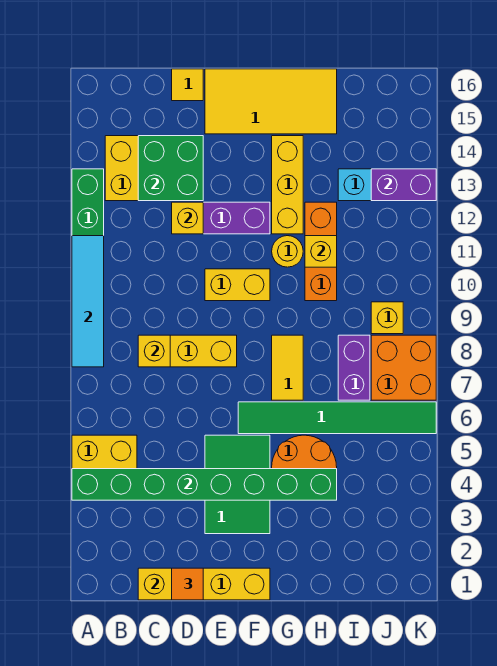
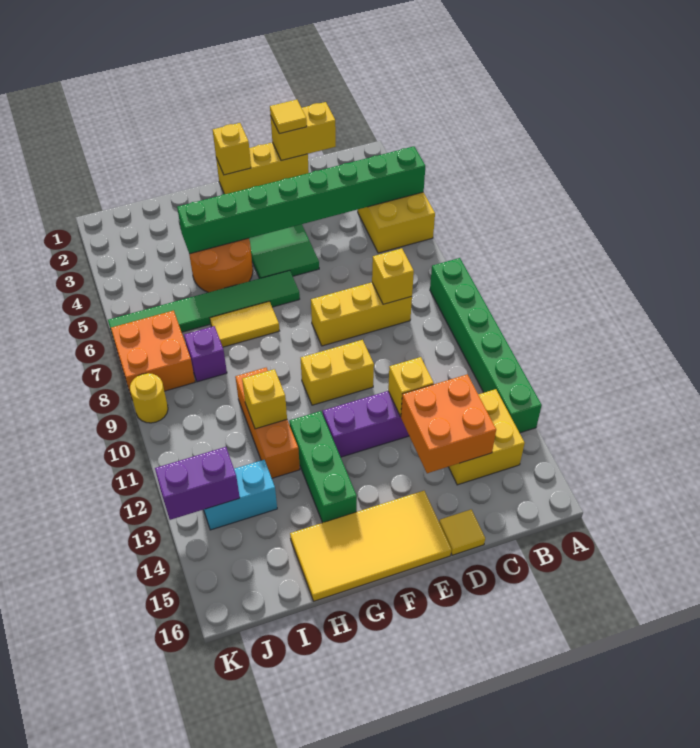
cyan tile A8:A11 level 2 -> none
green brick C13:D14 level 2 -> orange brick C13:D14 level 2
orange tile D1 level 3 -> yellow tile D1 level 3
yellow tile G7:G8 level 1 -> yellow tile G7:H7 level 1
yellow round brick G11 level 1 -> yellow round brick K9 level 1
yellow brick G12:G14 level 1 -> green brick G12:G14 level 1
purple brick I7:I8 level 1 -> purple brick I8 level 1
yellow brick J9 level 1 -> yellow brick F1 level 2

